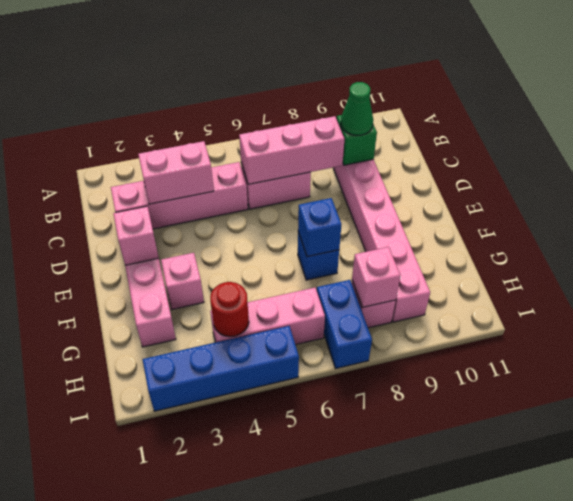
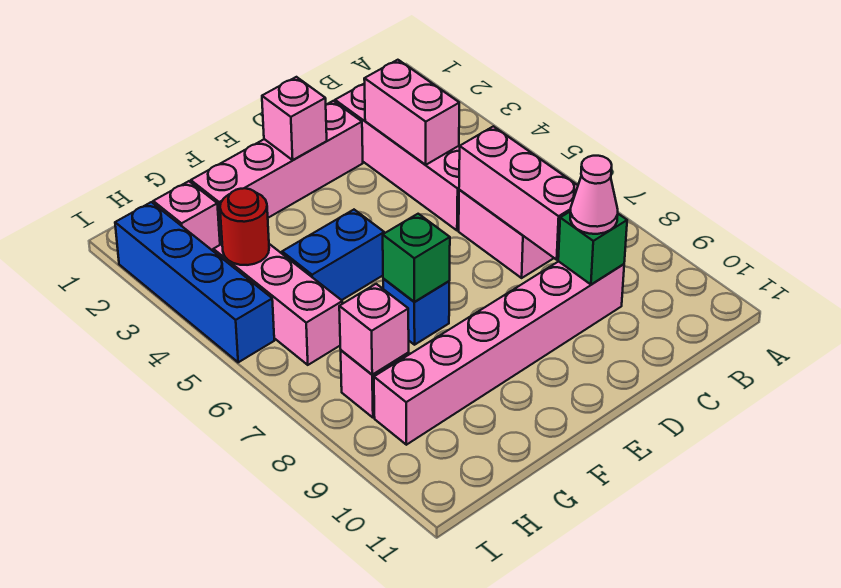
green cone C9 level 3 -> pink cone C9 level 3
pink brick F3 level 1 -> pink brick H2 level 1
blue brick F7 level 2 -> green brick F7 level 2
blue brick H7:I7 level 1 -> blue brick F5:G5 level 1

